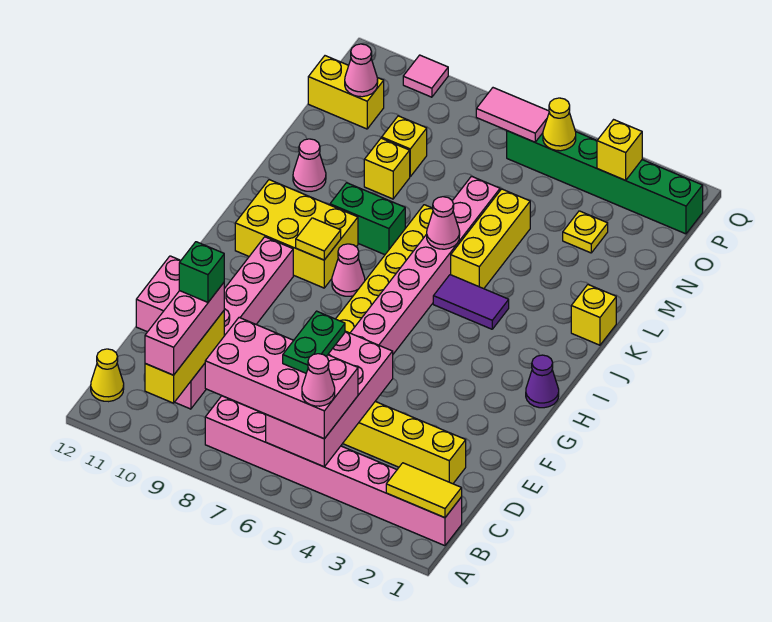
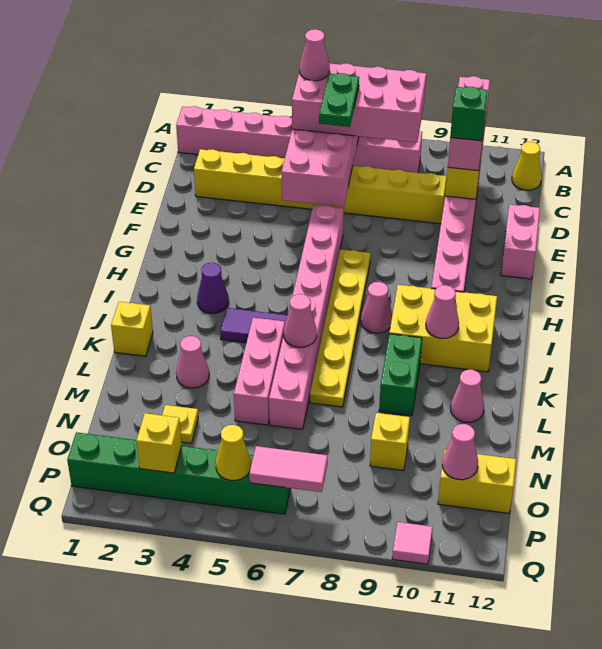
yellow tile B1:B2 level 2 -> none
purple cone H1 level 1 -> purple cone I3 level 1
yellow tile I9 level 2 -> none
none -> pink cone J10 level 2
yellow brick K5:M5 level 1 -> pink brick K5:M5 level 1
green brick K8:K9 level 1 -> green brick K9:L9 level 1
none -> pink cone L3 level 1
yellow brick M9 level 1 -> none

